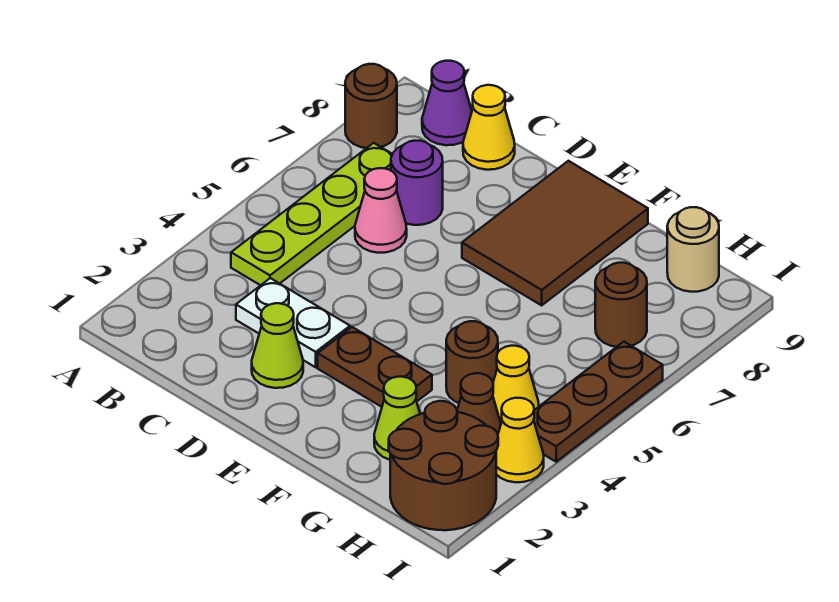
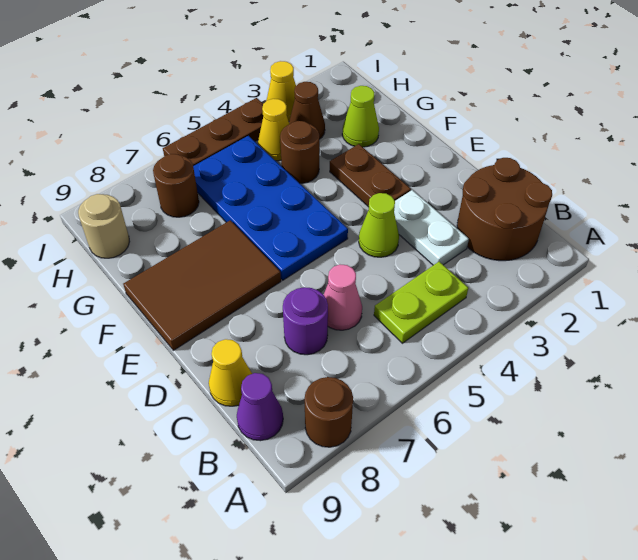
lime plate B4:B7 level 1 -> lime plate B4:B5 level 1
lime cone D2 level 1 -> lime cone D4 level 1
none -> blue plate E5:H6 level 1
brown round brick H1:I2 level 1 -> brown round brick B1:C2 level 1

